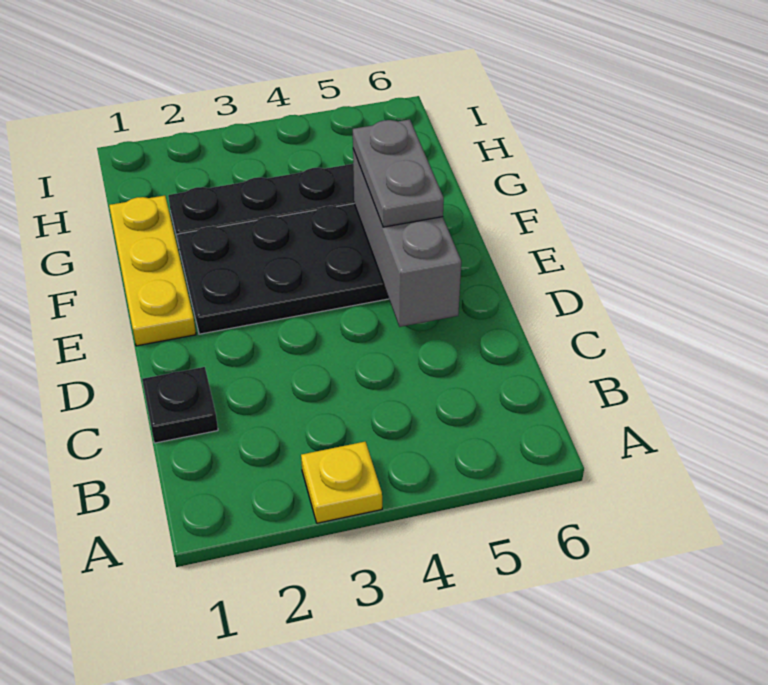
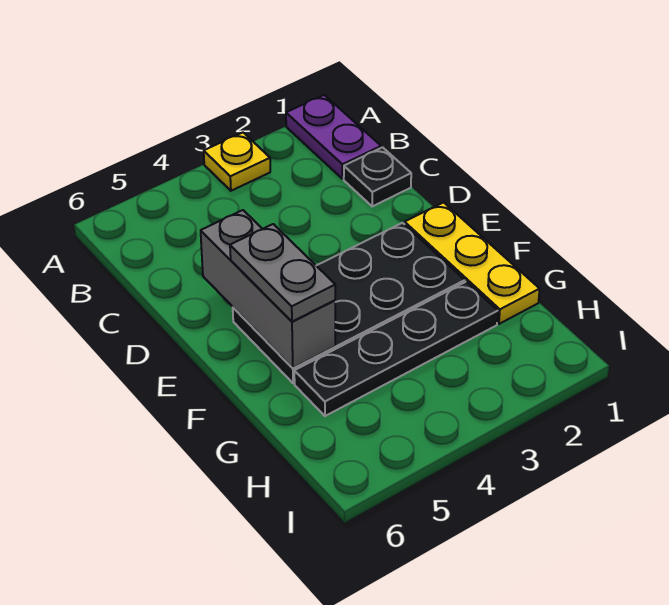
none -> purple plate A1:B1 level 1

